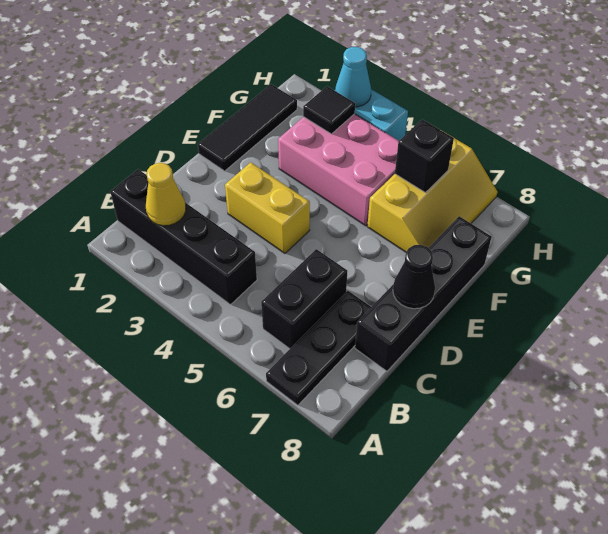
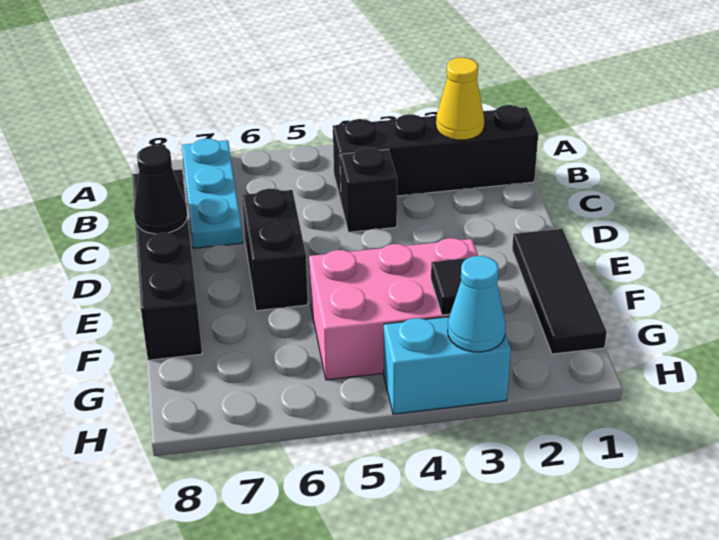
black plate A7:C7 level 1 -> cyan plate A7:C7 level 1
black brick B6:C6 level 1 -> black brick D6:E6 level 1
yellow brick D3:D4 level 1 -> none
yellow slope F6:H7 level 1 top 6 -> none
black brick G6 level 2 -> black brick C4 level 1

